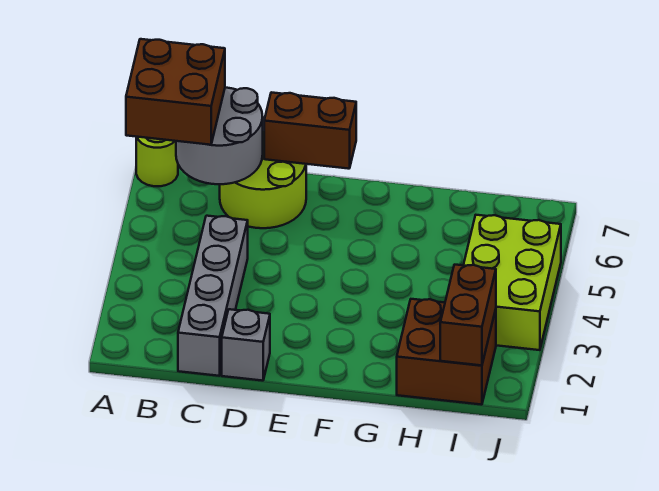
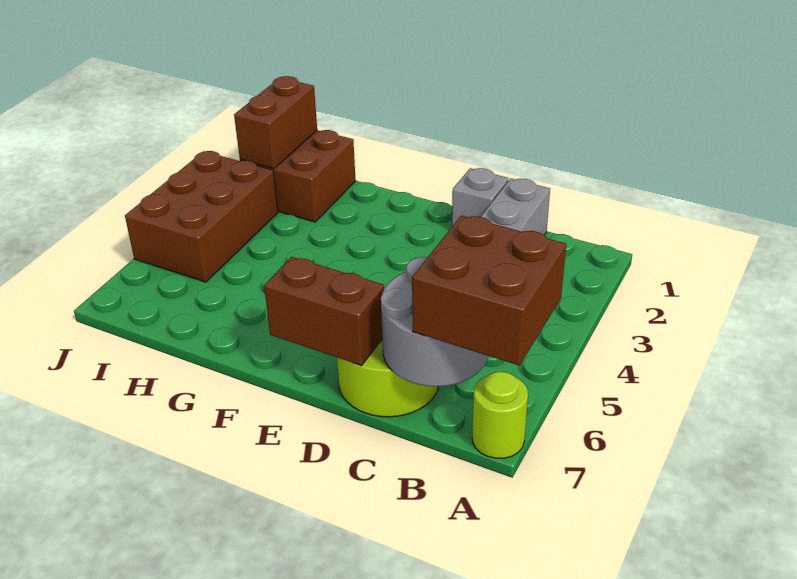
lime brick I3:J5 level 1 -> brown brick I3:J5 level 1

